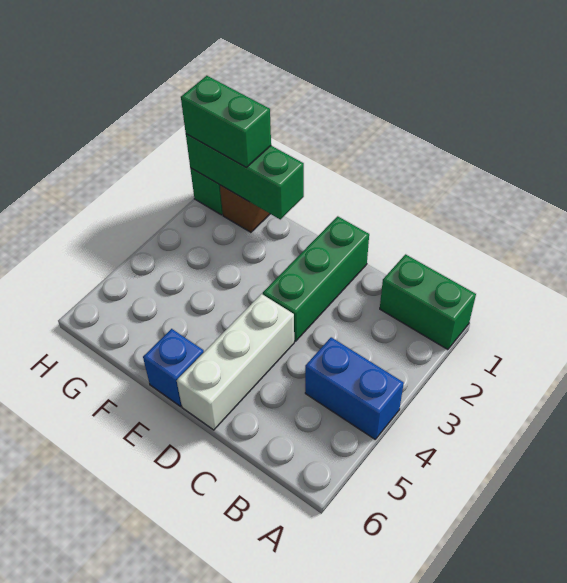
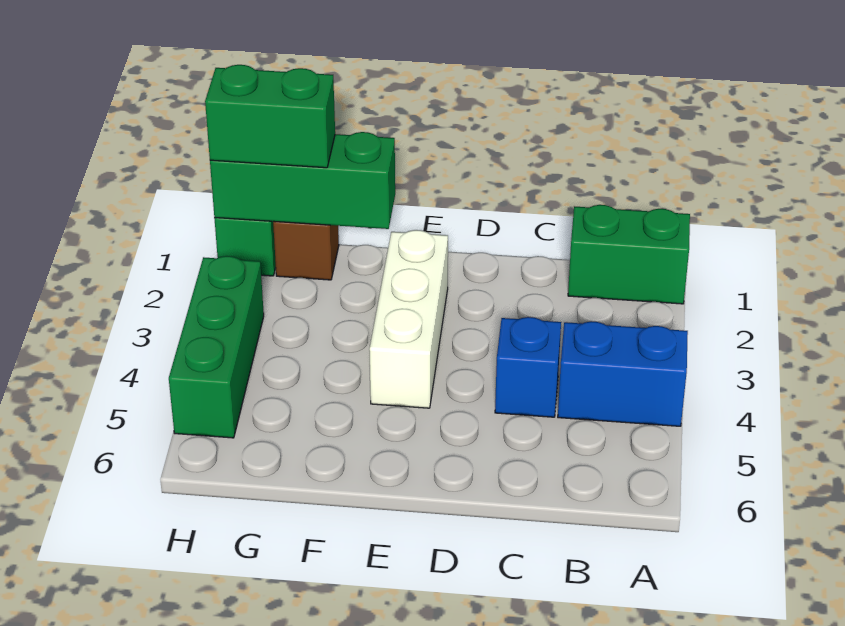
green brick D1:D3 level 1 -> green brick H3:H5 level 1
white brick D4:D6 level 1 -> white brick E2:E4 level 1
blue brick E6 level 1 -> blue brick C4 level 1

